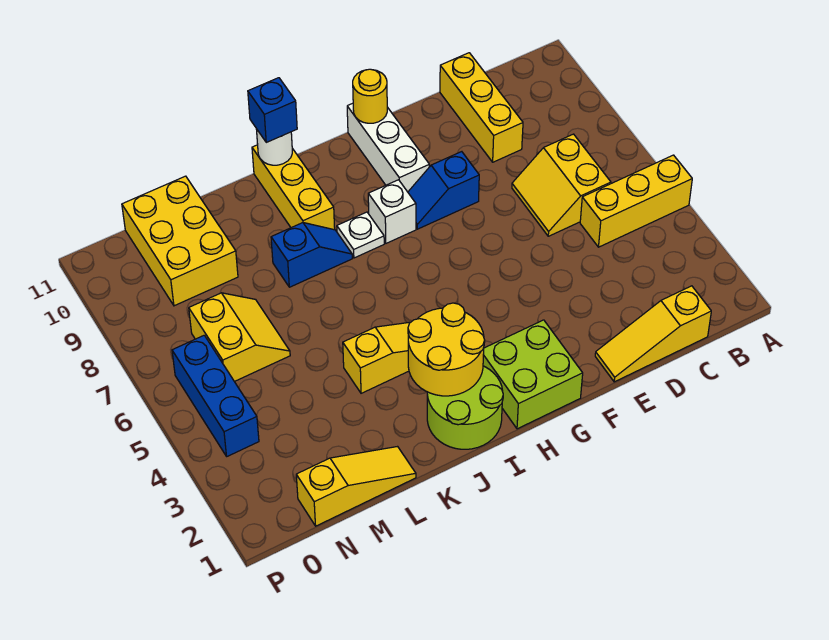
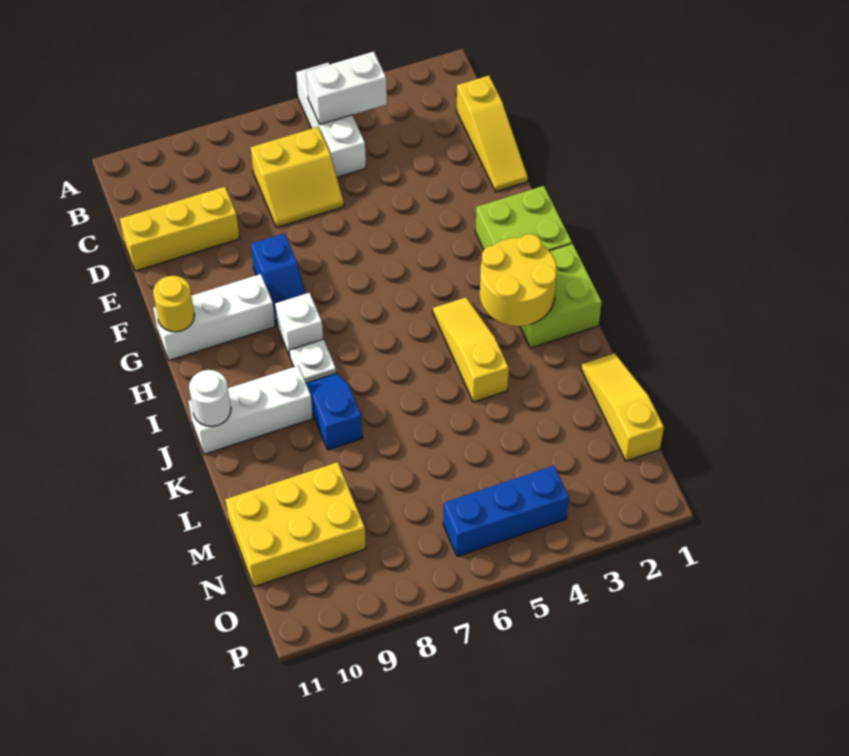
yellow brick A5:C5 level 1 -> white brick A5:C5 level 1
none -> white brick B4:B5 level 2
lime round brick I1:J2 level 1 -> lime brick I1:J2 level 1
yellow brick J9:J11 level 1 -> white brick J9:J11 level 1
blue brick J11 level 3 -> none
yellow slope M6:N7 level 1 top N -> none

